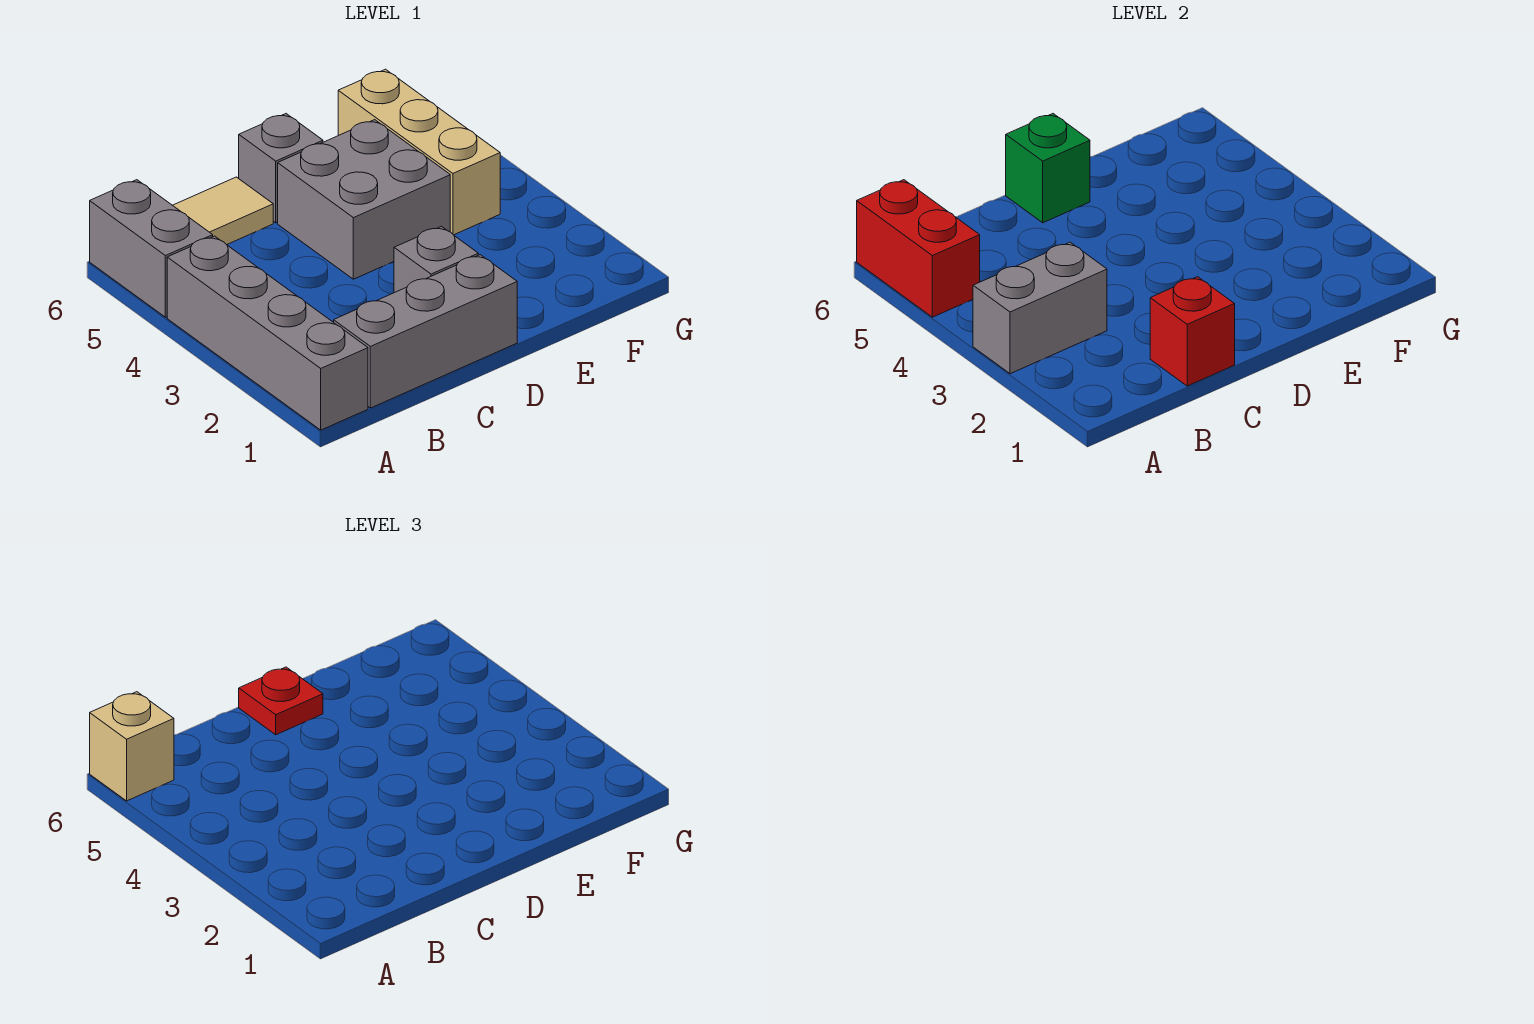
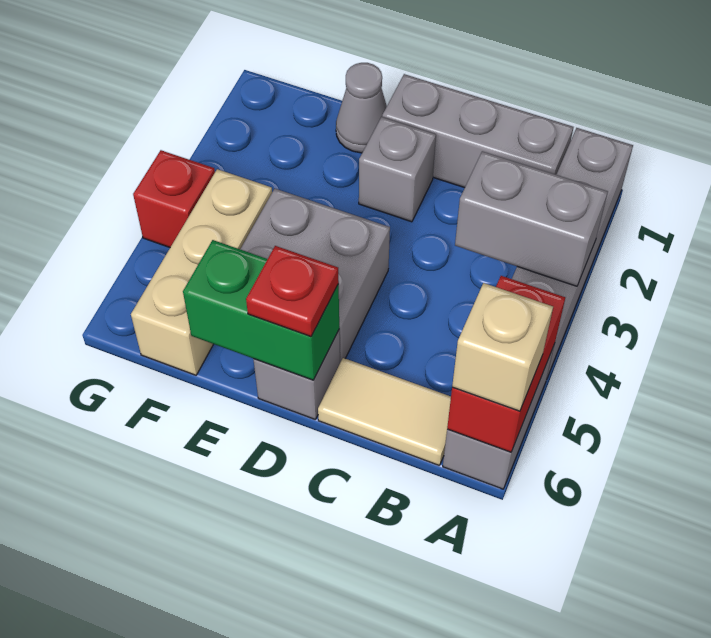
red brick C1 level 2 -> red brick G4 level 1
green brick D6 level 2 -> green brick D6:E6 level 2
none -> grey cone E1 level 1

